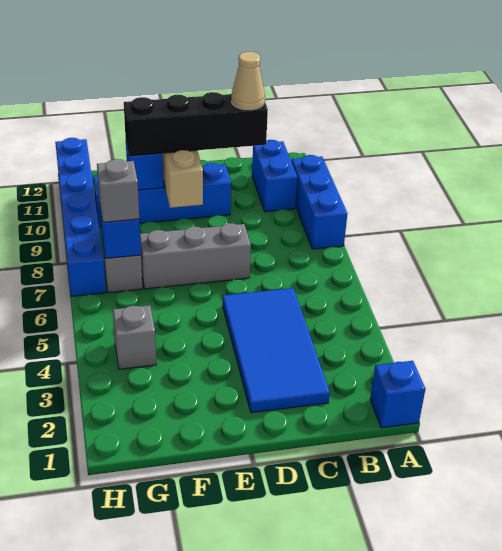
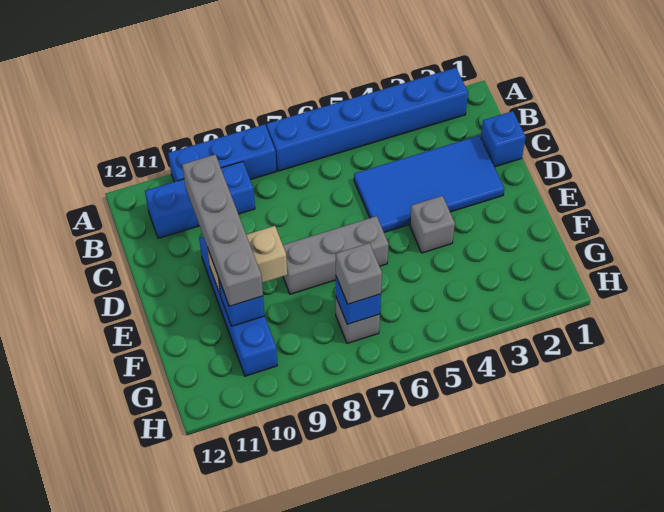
blue brick A1 level 1 -> blue brick C1 level 1
blue brick B10:B11 level 1 -> blue brick B9:B11 level 1
black brick C10:F10 level 3 -> grey brick C10:F10 level 3
tan cone C10 level 4 -> none
grey brick D7:F7 level 1 -> grey brick E6:E8 level 1
grey brick G4 level 1 -> grey brick E4 level 1
blue brick H7:H12 level 1 -> blue brick A2:A7 level 1

